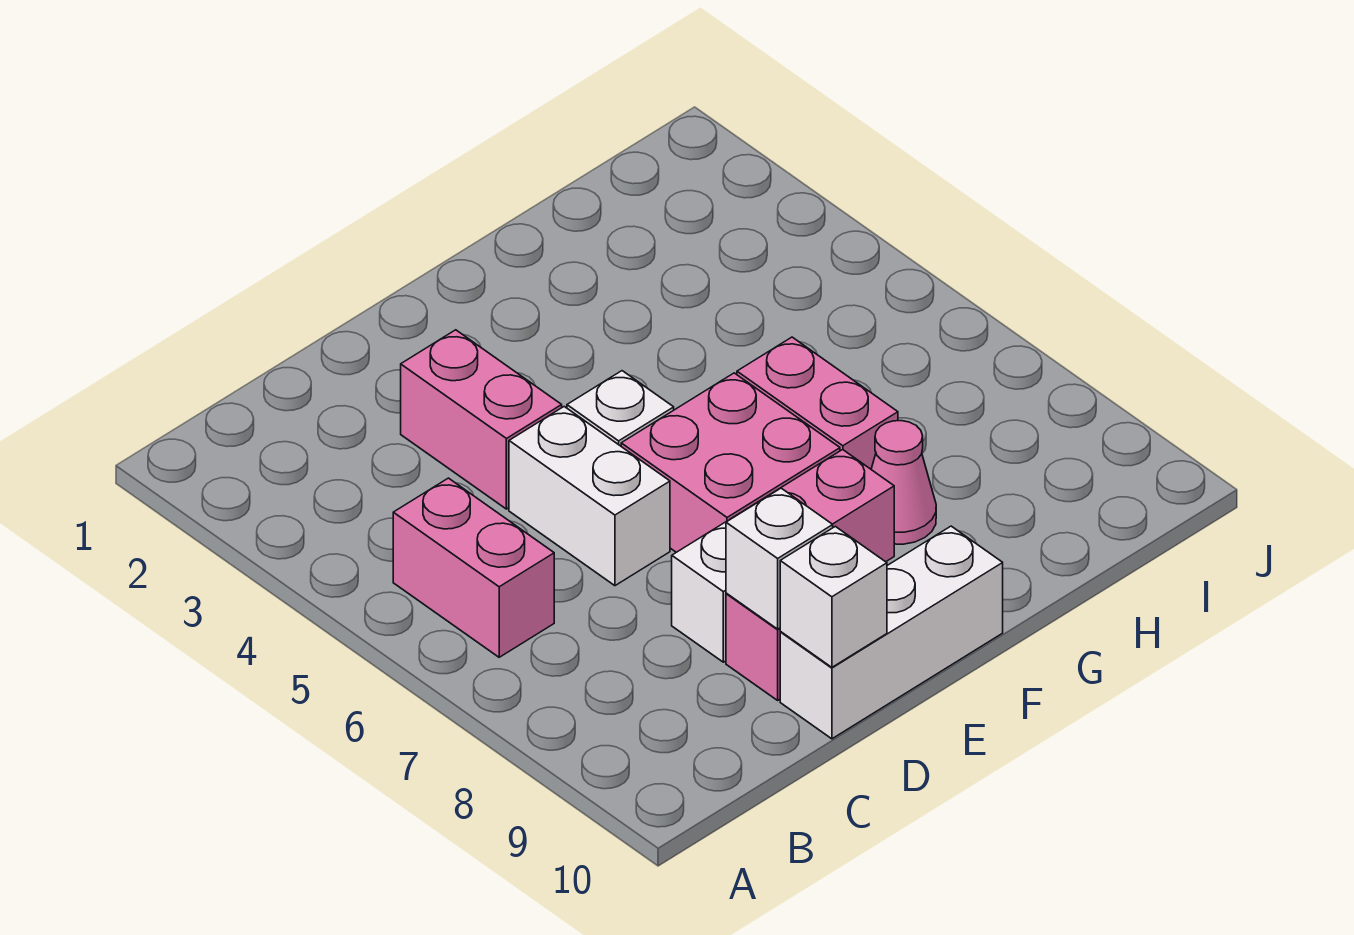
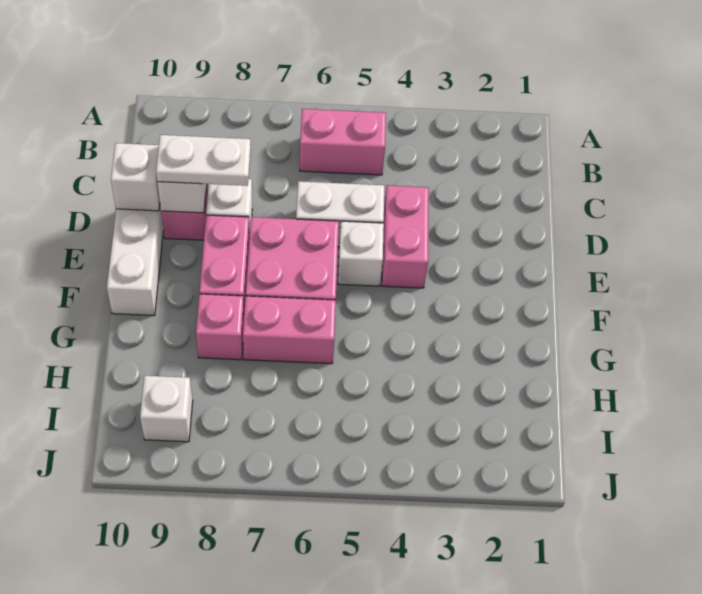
pink brick D3:D4 level 1 -> pink brick D4:E4 level 1
none -> white plate D8:D9 level 3
pink cone G8 level 1 -> pink brick G8 level 1
none -> white brick I9 level 1

